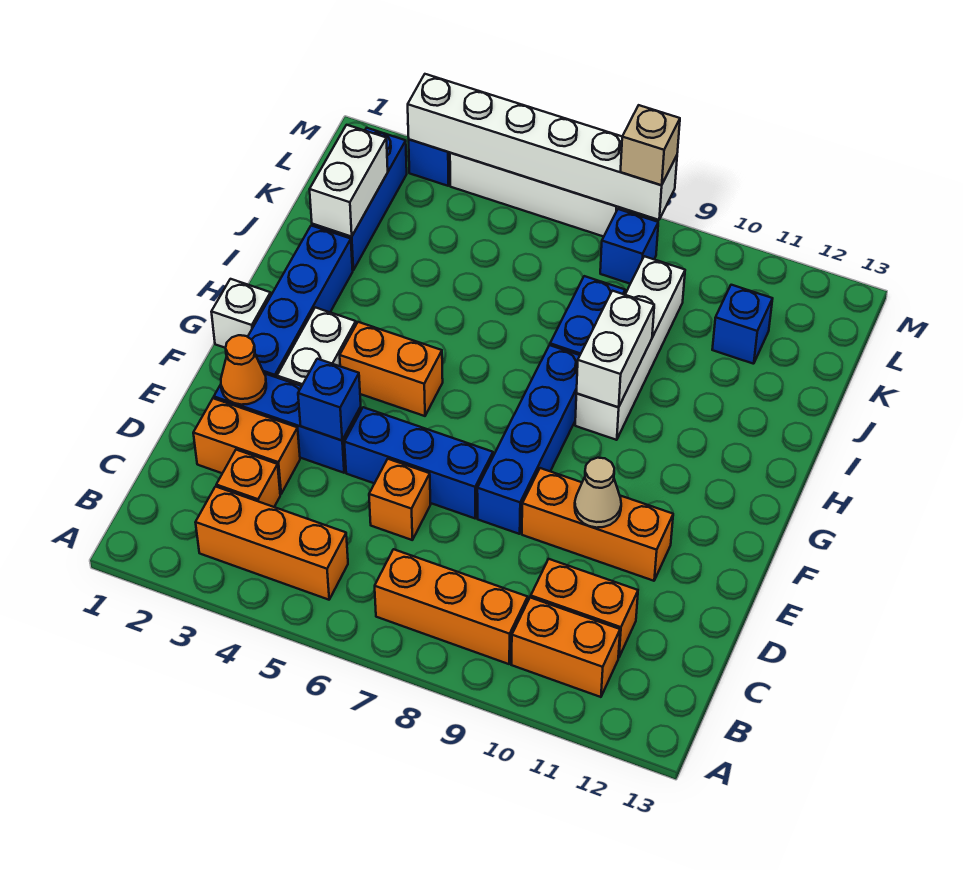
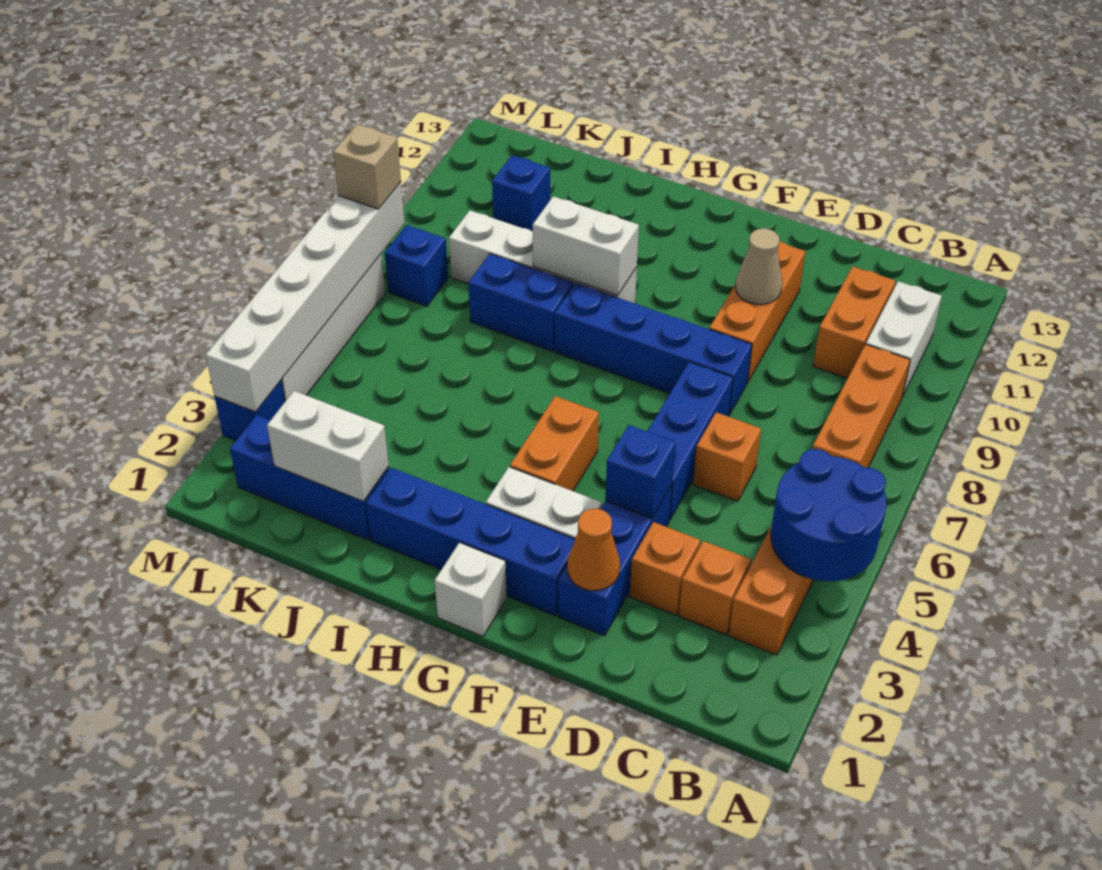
none -> blue round brick A4:B5 level 2
orange brick B10:B11 level 1 -> white brick B10:B11 level 1
orange brick D2:D3 level 1 -> orange brick D3 level 1

